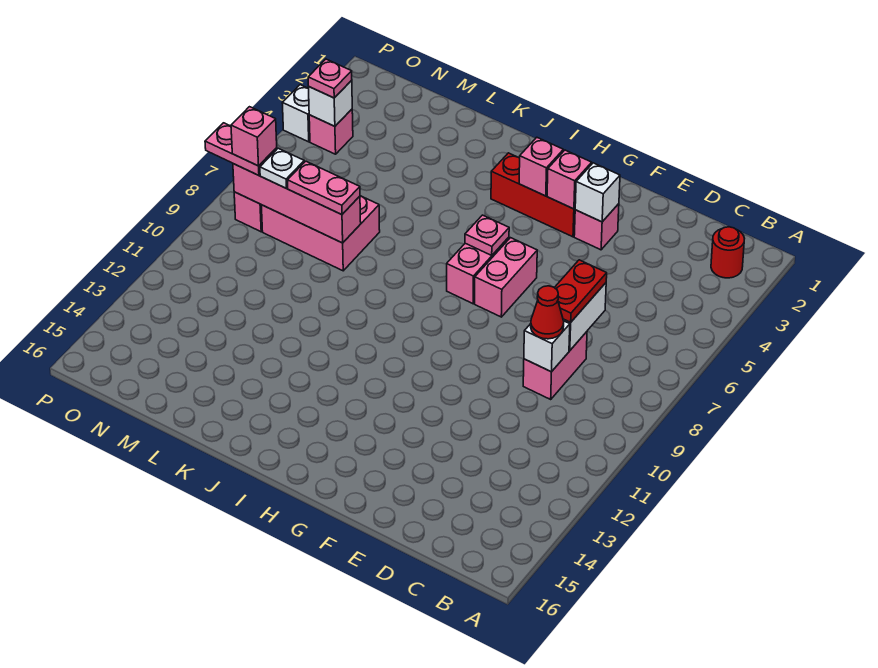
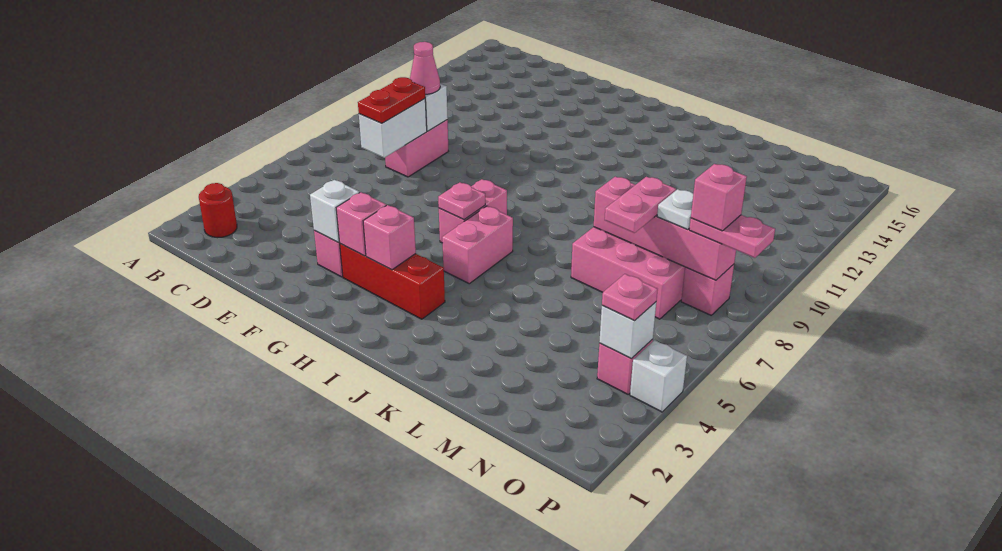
red cone D9 level 3 -> pink cone D9 level 3
pink brick G6:G7 level 1 -> pink brick I5:I6 level 1
pink plate L8:M8 level 3 -> pink plate M7:M8 level 3

